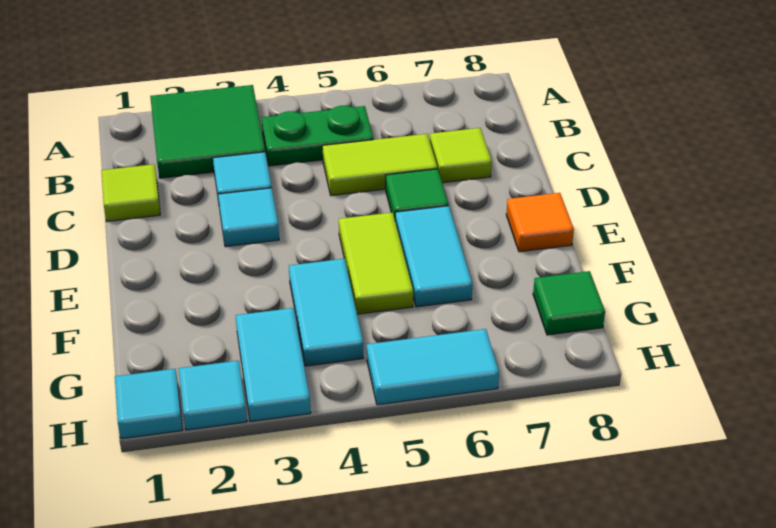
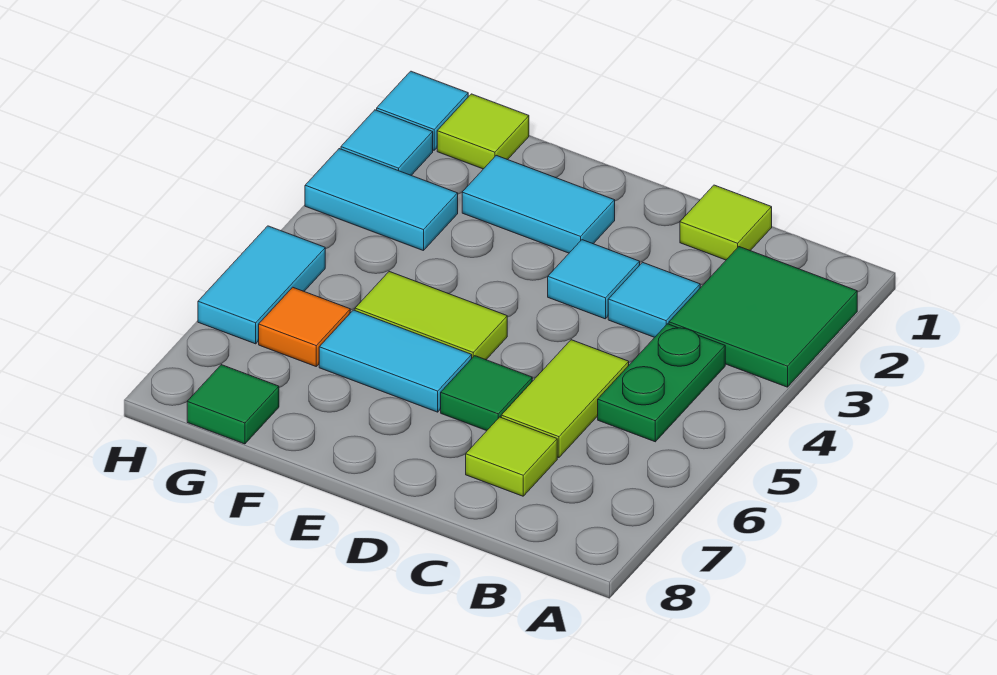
orange tile E8 level 1 -> orange tile G6 level 1
cyan tile F4:G4 level 1 -> cyan tile E2:F2 level 1
none -> lime tile G1 level 1

